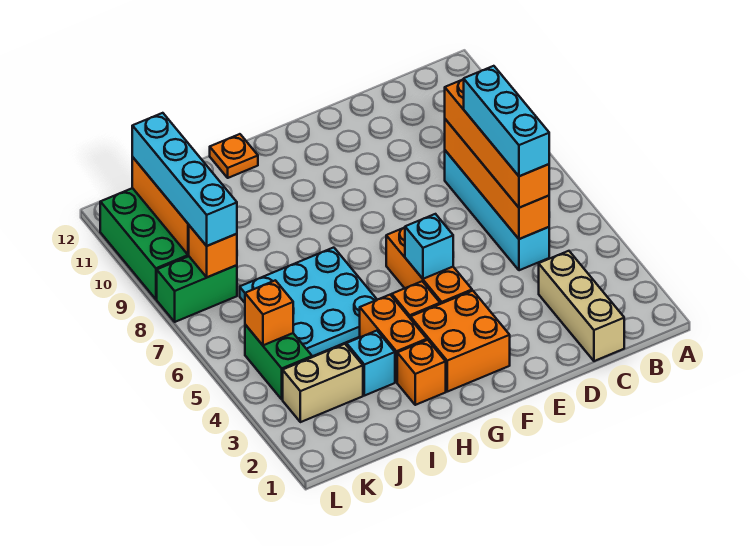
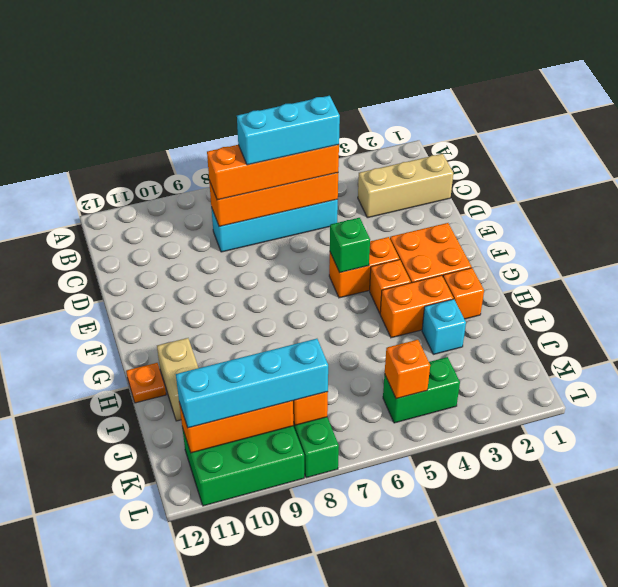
orange brick F4:F6 level 1 -> orange brick F4:F5 level 1
cyan brick F5 level 2 -> green brick F5 level 2
cyan plate H5:J7 level 1 -> none
tan brick J3:K3 level 1 -> tan brick H11:I11 level 1

